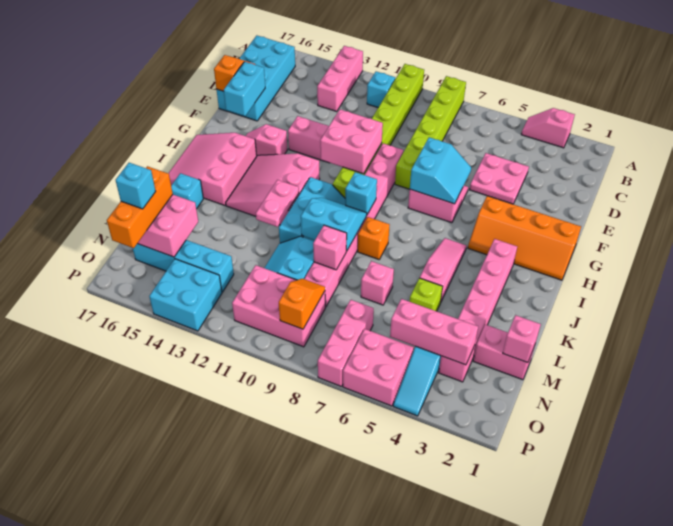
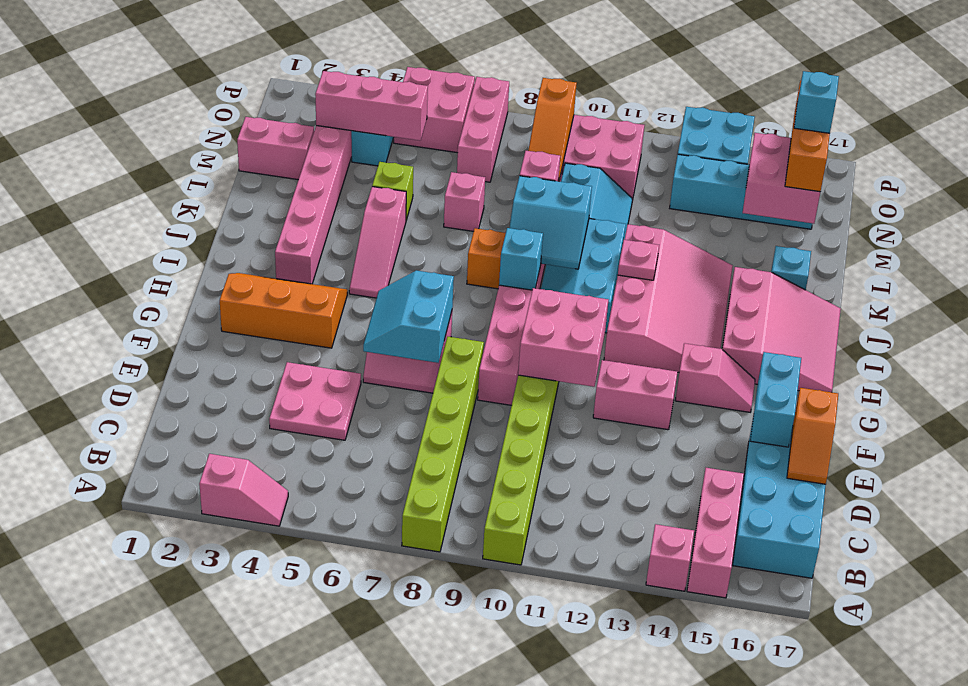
pink brick A13:C13 level 1 -> pink brick A15:C15 level 1
cyan brick B11 level 1 -> none
orange slope G1:H4 level 1 top G -> orange slope G2:H4 level 1 top G
pink slope H12:J14 level 1 top 12 -> pink slope H12:K14 level 1 top 12
pink plate J12:K12 level 2 -> pink plate J12 level 2
pink brick M1 level 2 -> pink brick A14 level 1
orange slope N9:O9 level 2 top O -> orange slope M9:O9 level 2 top O

